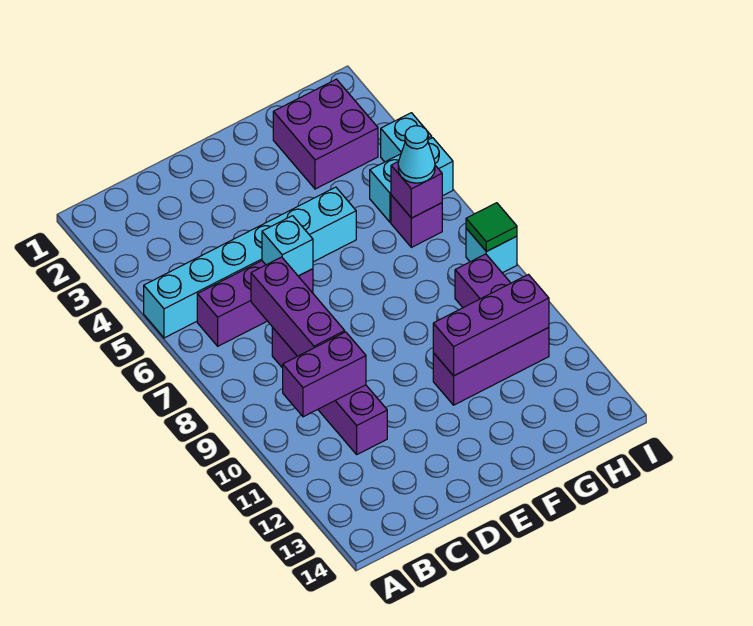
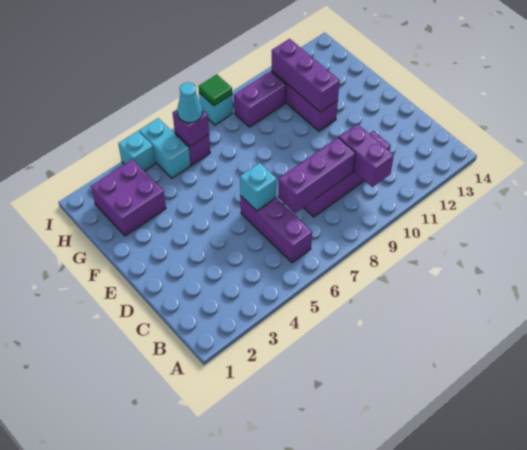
cyan brick A5:F5 level 1 -> none

